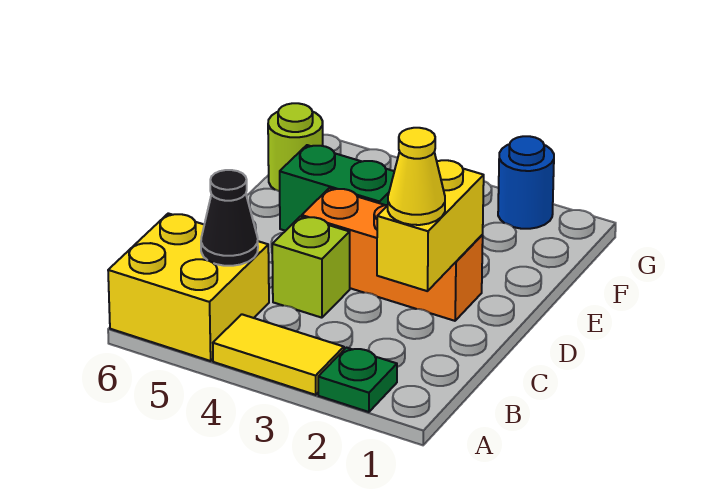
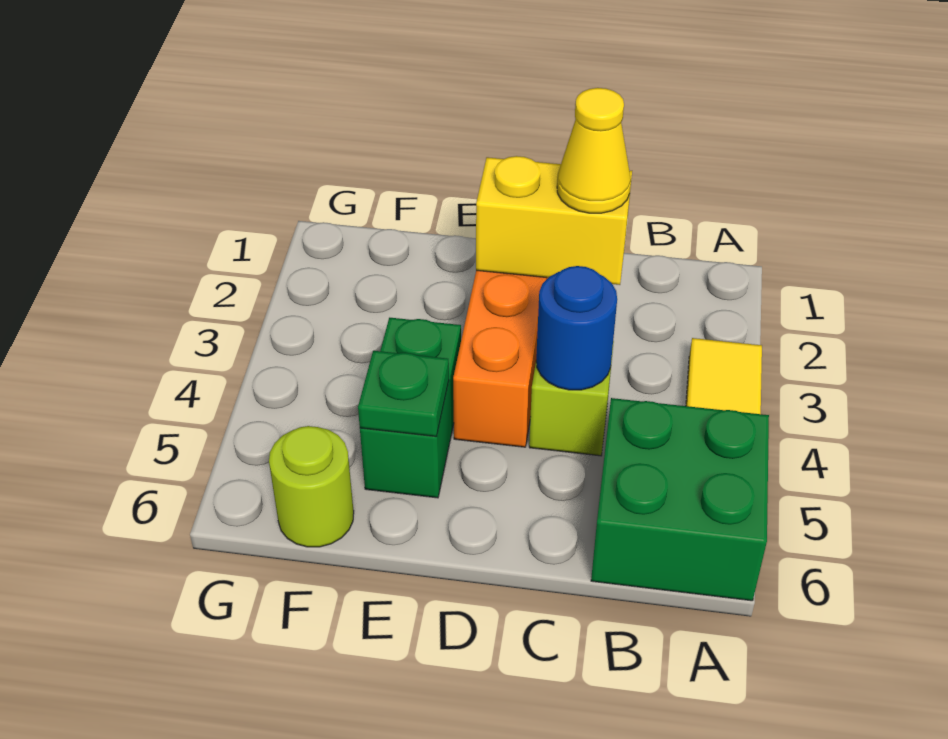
green plate A2 level 1 -> green plate E5 level 2
yellow brick A5:B6 level 1 -> green brick A5:B6 level 1
black cone B5 level 2 -> none
blue round brick G2 level 1 -> blue round brick C4 level 2

